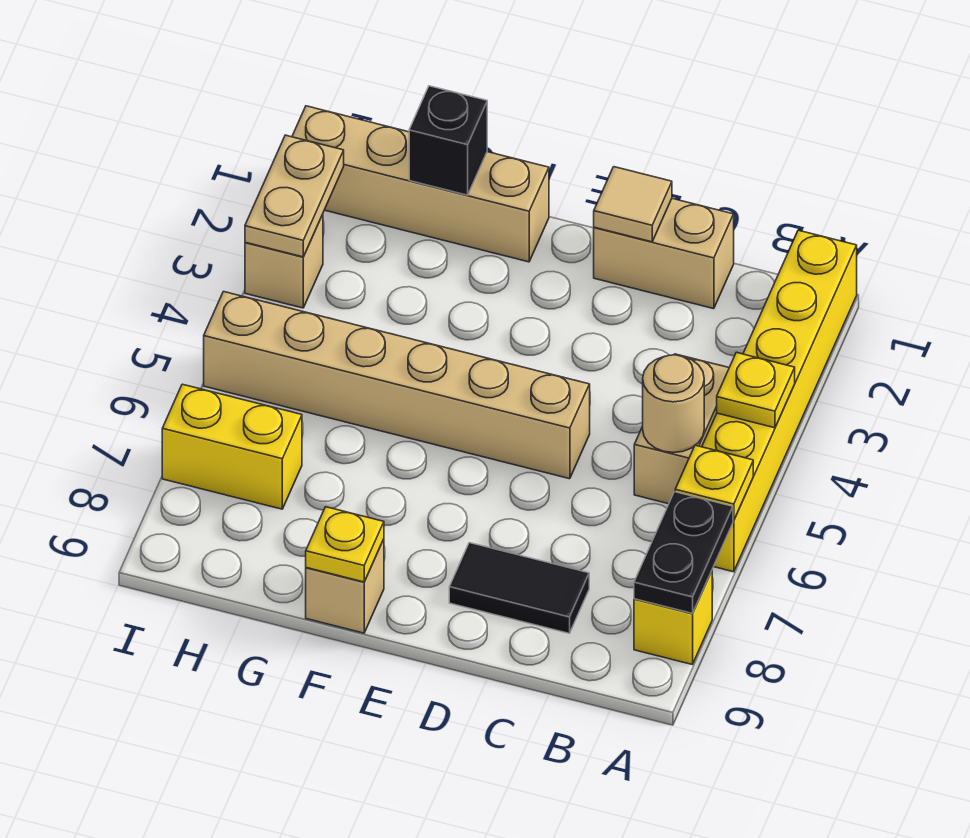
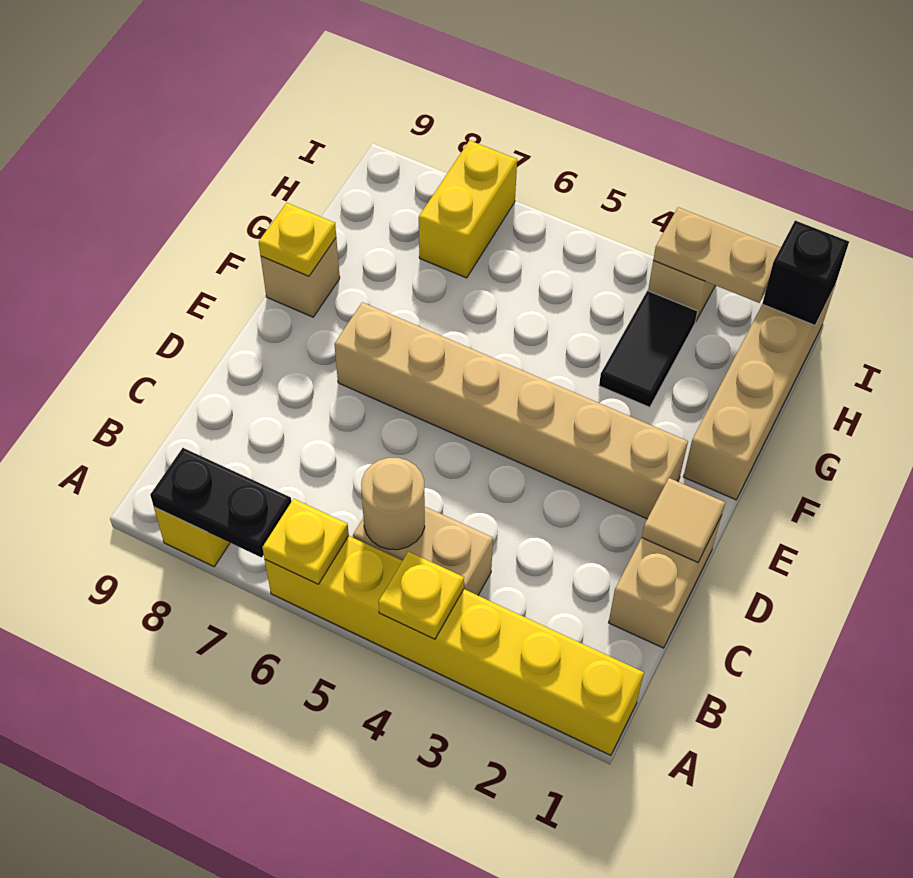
black tile C8:D8 level 1 -> black tile G3:H3 level 1
tan brick D5:I5 level 1 -> tan brick E2:E7 level 1
black brick G1 level 2 -> black brick I1 level 2

